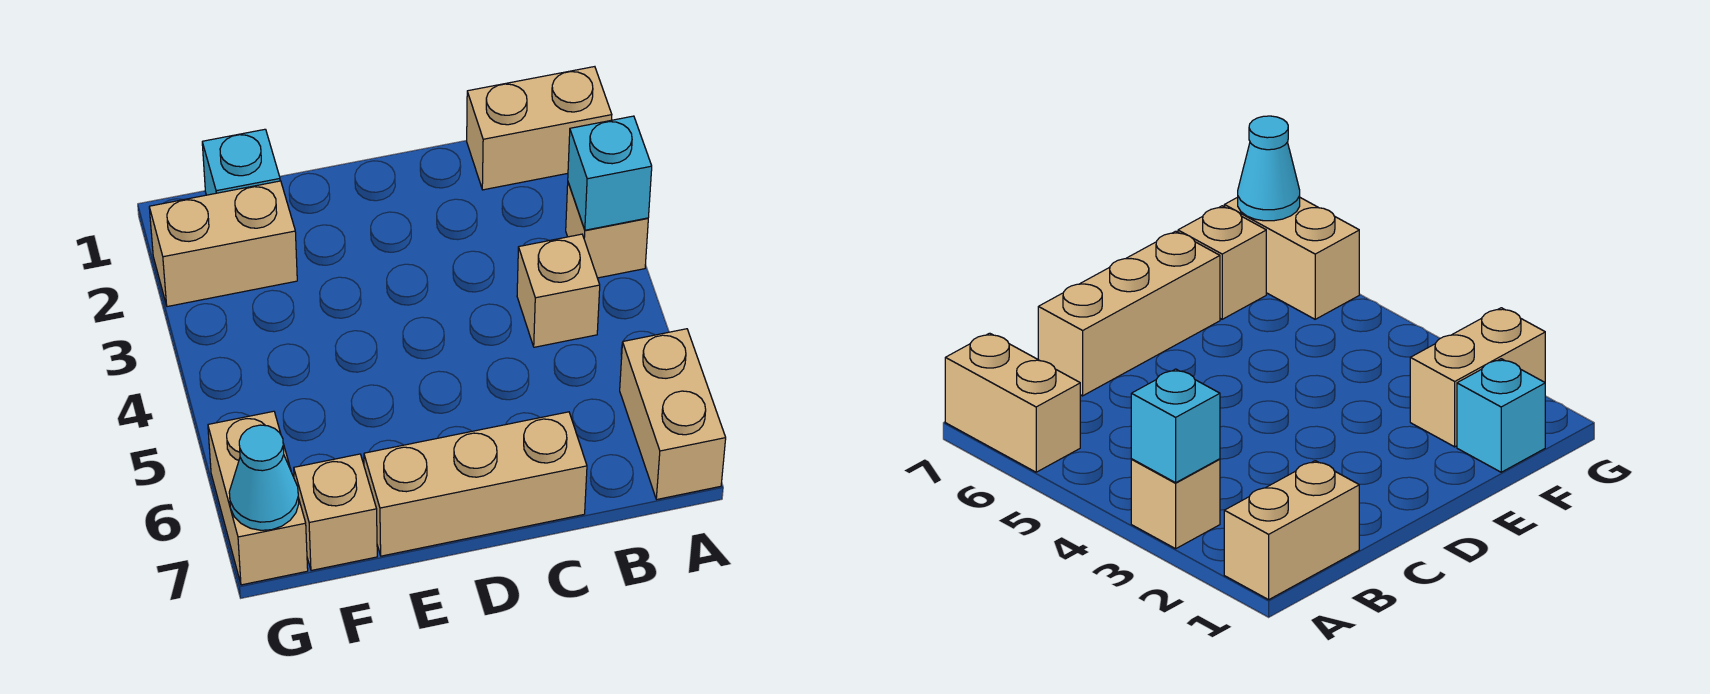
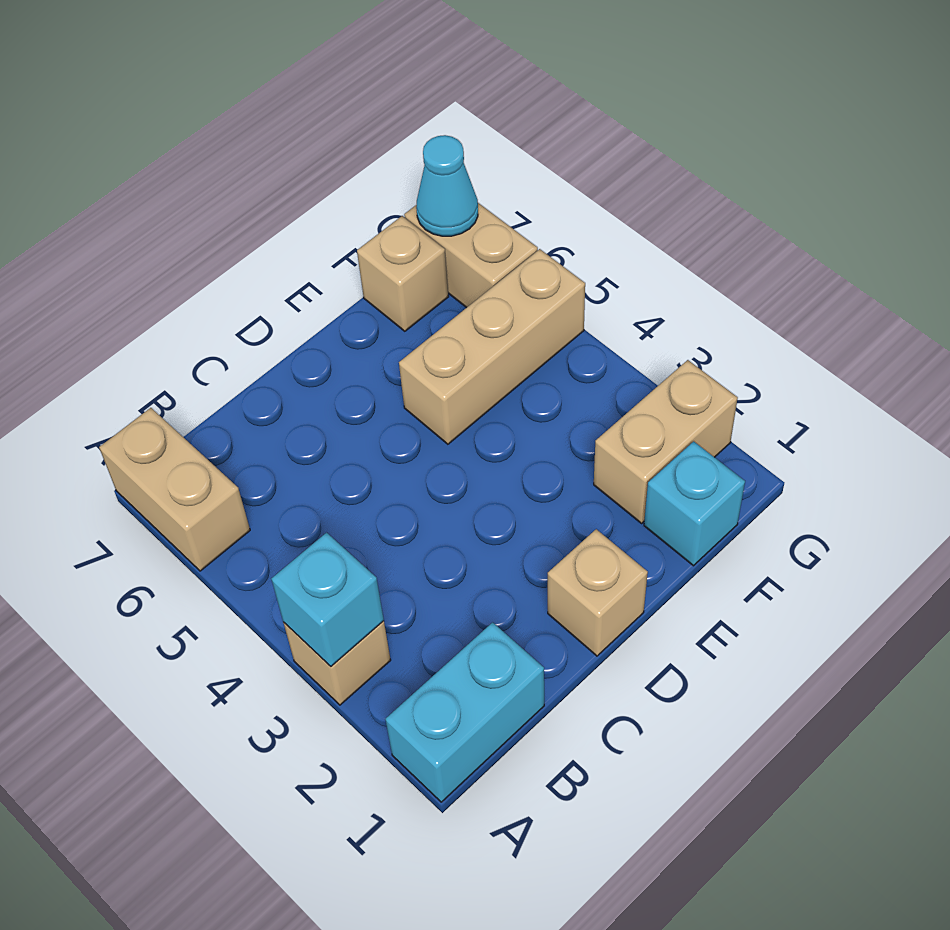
tan brick A1:B1 level 1 -> cyan brick A1:B1 level 1
tan brick B4 level 1 -> tan brick D1 level 1
tan brick C7:E7 level 1 -> tan brick E5:G5 level 1

